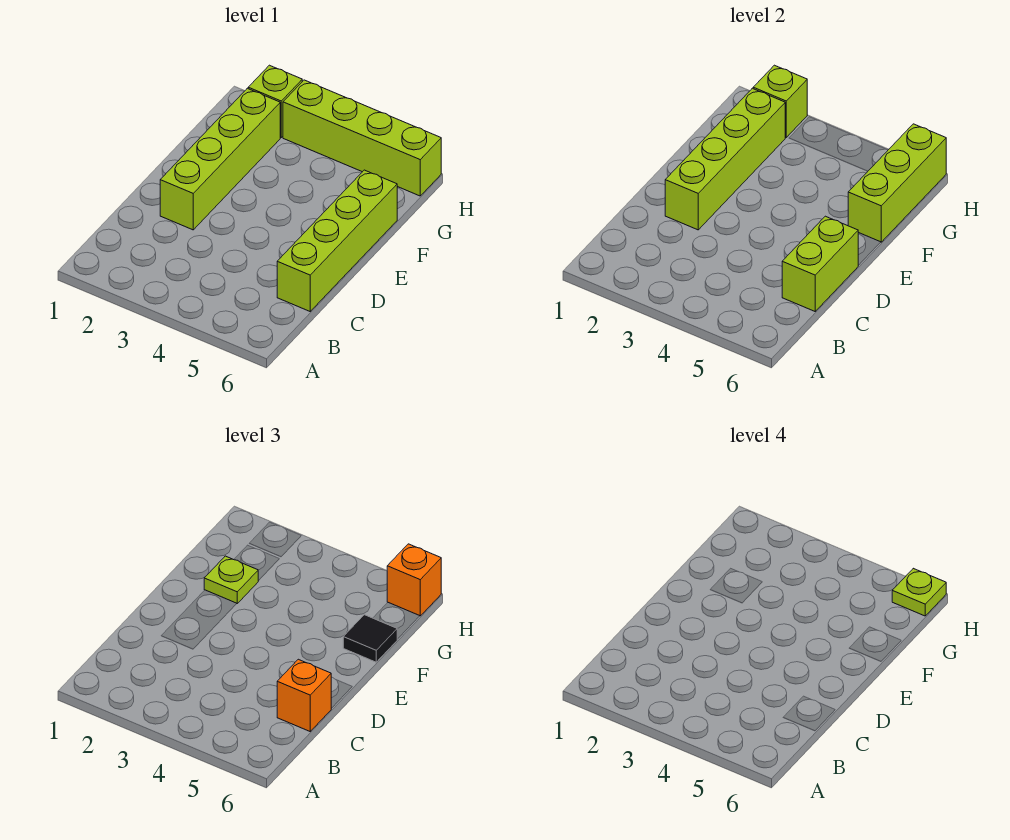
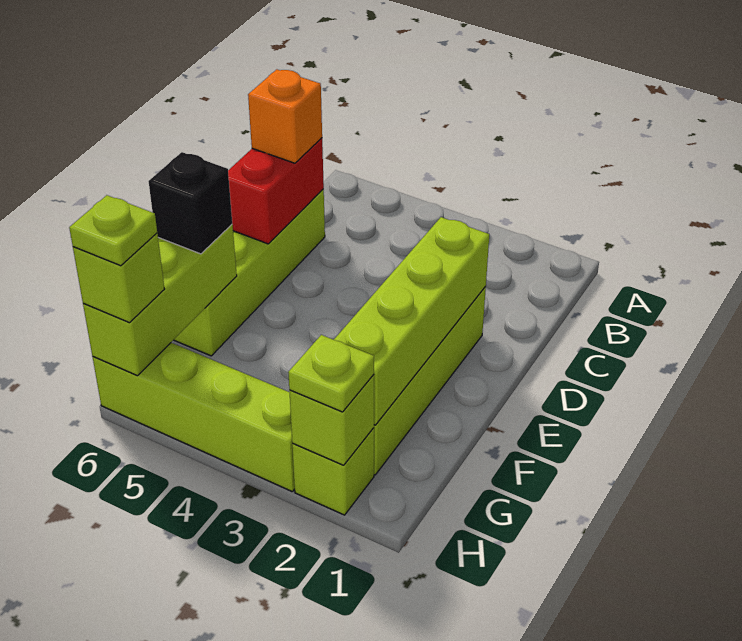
lime brick C6:D6 level 2 -> red brick C6:D6 level 2
lime plate F2 level 3 -> lime plate H2 level 3
black tile F6 level 3 -> black brick F6 level 3
orange brick H6 level 3 -> lime brick H6 level 3

